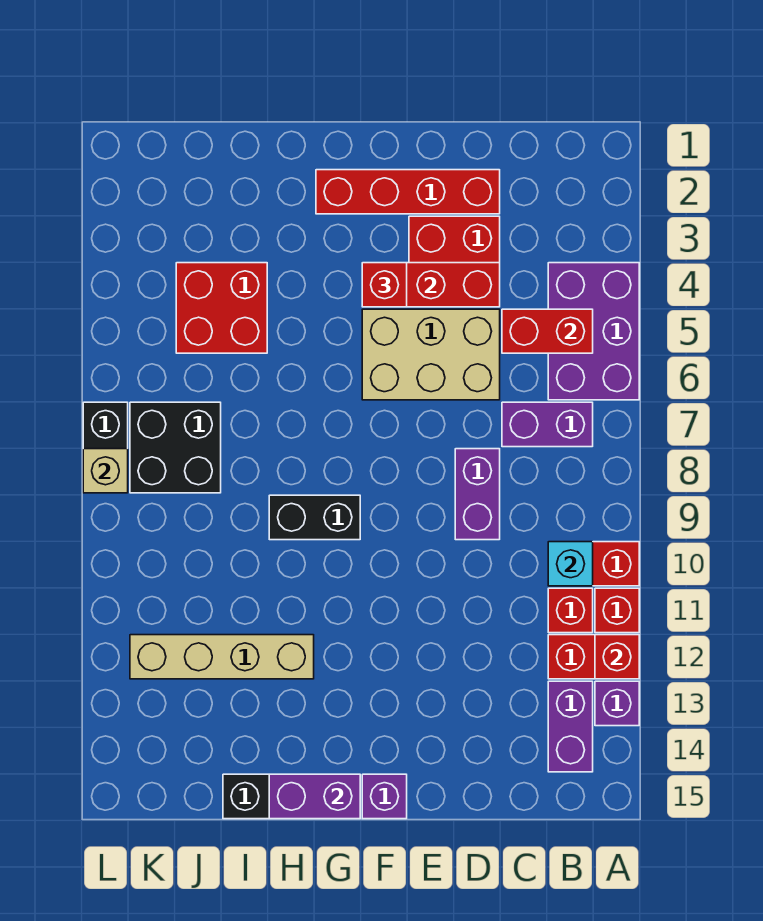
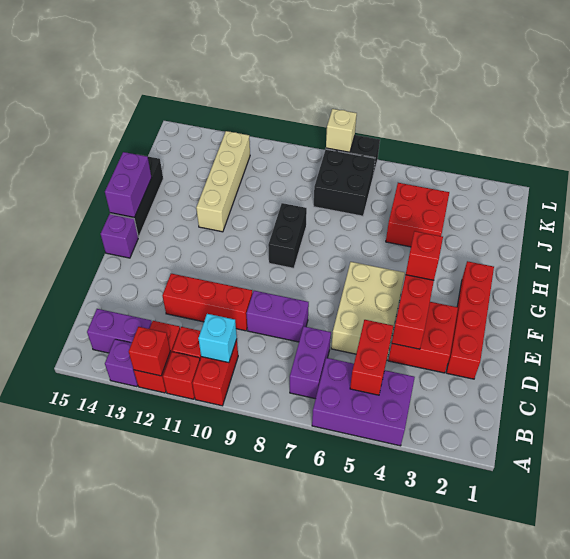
none -> red brick D10:D12 level 1

